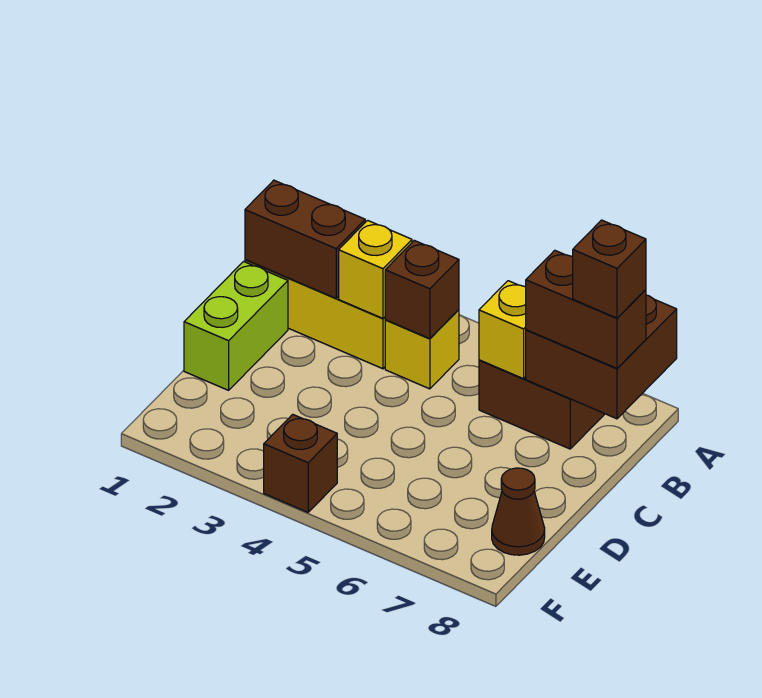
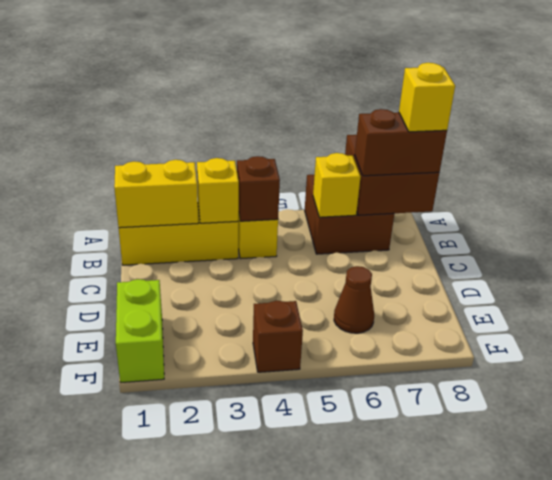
brown brick B1:B2 level 2 -> yellow brick B1:B2 level 2
brown brick B8 level 4 -> yellow brick B8 level 4
lime brick C1:D1 level 1 -> lime brick E1:F1 level 1
brown cone E8 level 1 -> brown cone E6 level 1

